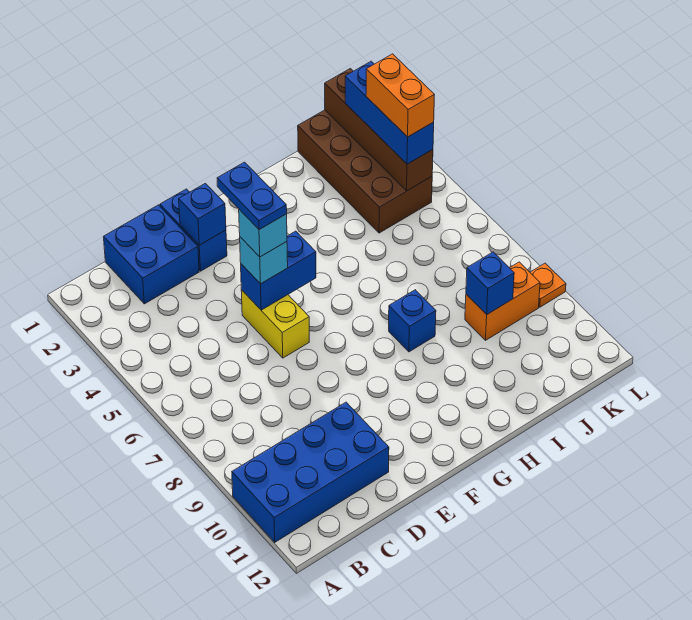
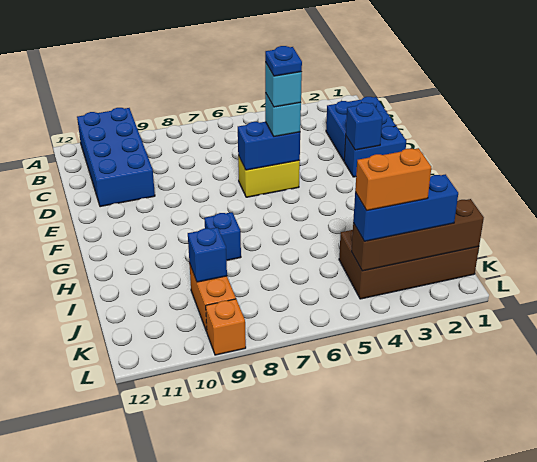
blue plate E4:E5 level 5 -> blue plate E5 level 5
blue brick E5:F5 level 2 -> blue brick E5:E6 level 2
orange plate L9 level 1 -> orange brick L9 level 1

